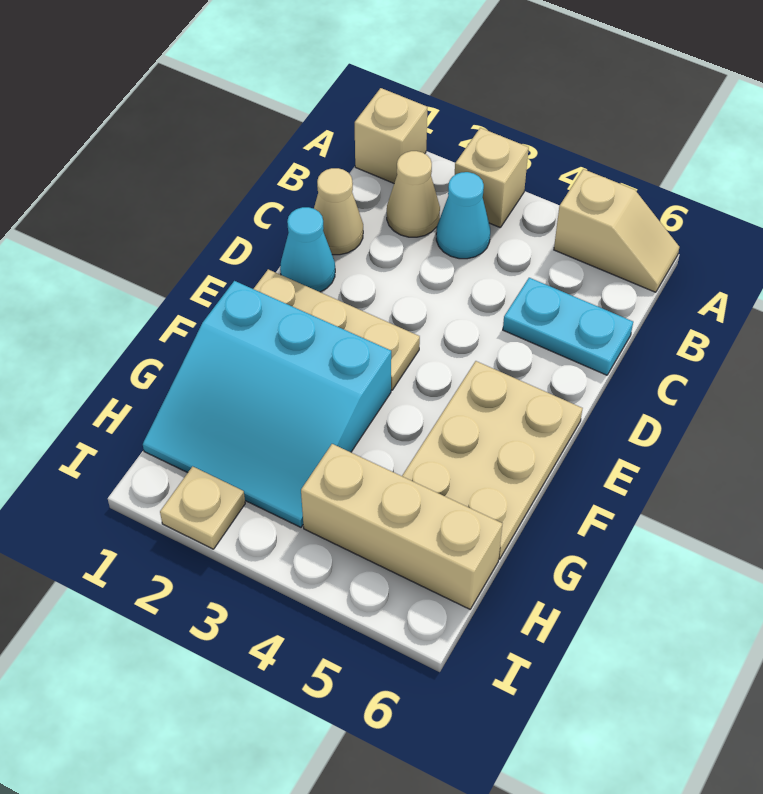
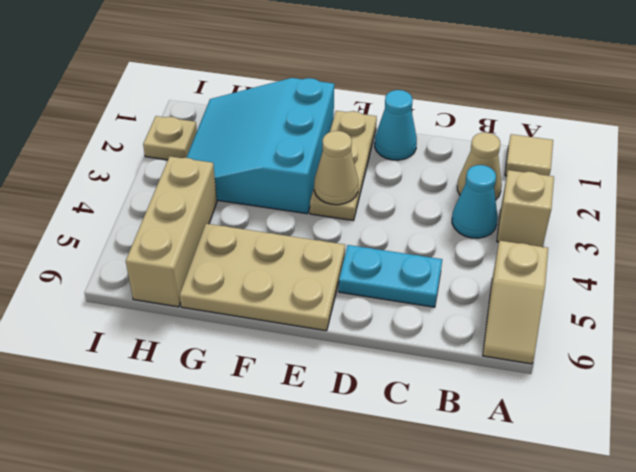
tan brick A1 level 1 -> tan tile A1 level 1
tan cone C1 level 1 -> tan cone E3 level 2
cyan plate C5:C6 level 1 -> cyan plate C5:D5 level 1

